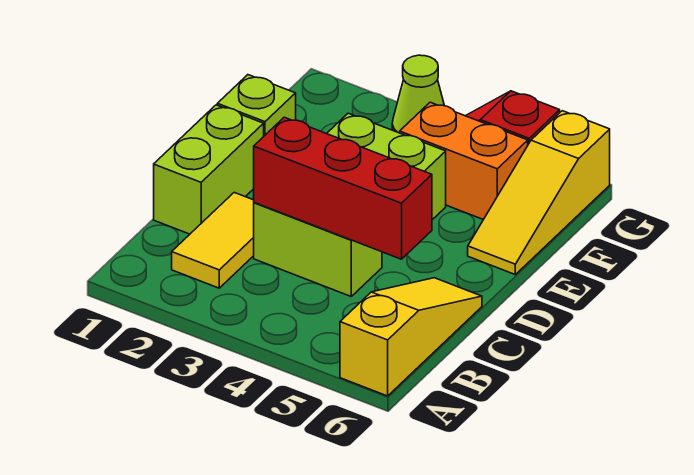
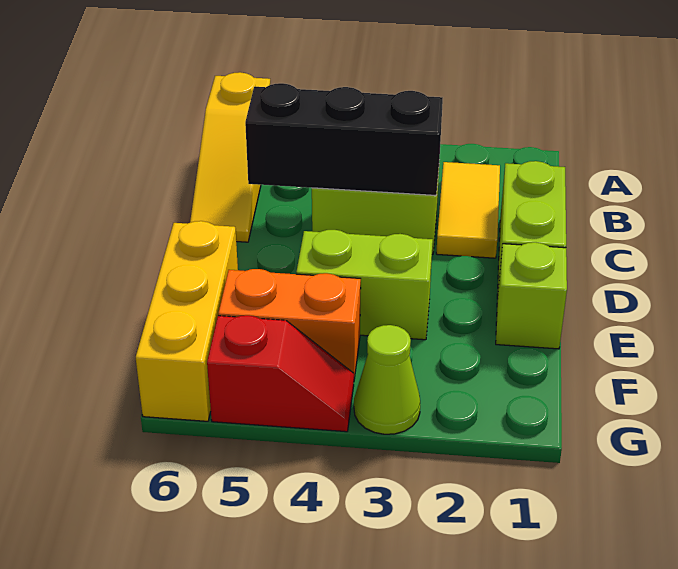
red brick C3:C5 level 2 -> black brick C3:C5 level 2
yellow slope E6:G6 level 1 top G -> yellow brick E6:G6 level 1

